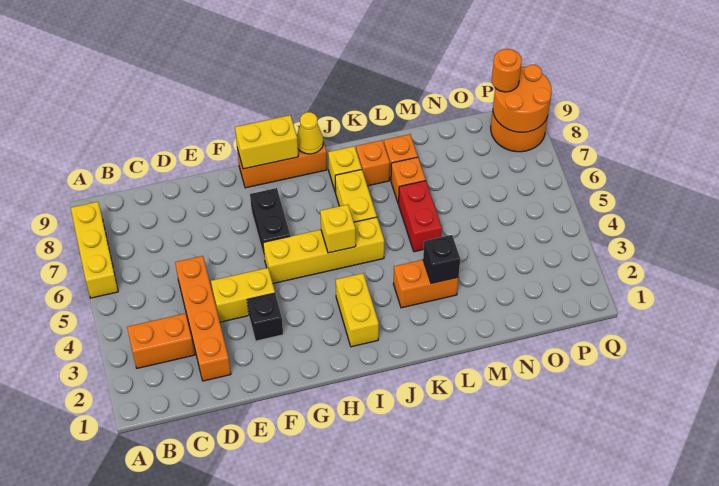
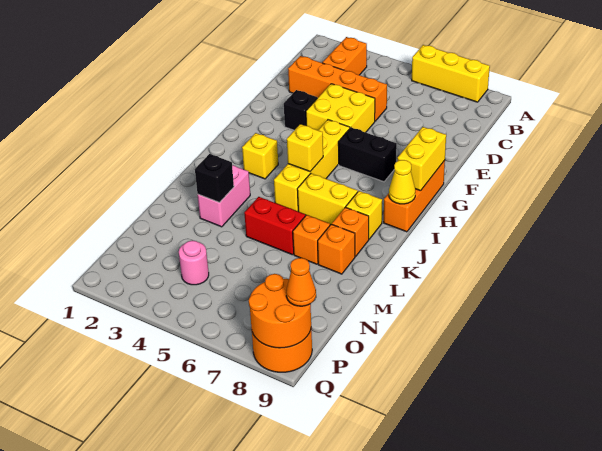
yellow brick E4:F4 level 1 -> yellow brick E4:F5 level 1
yellow brick I2:I3 level 1 -> yellow brick I3 level 1
orange brick K3:L3 level 1 -> pink brick K3:L3 level 1
none -> pink round brick O4 level 1
orange round brick P9 level 3 -> orange cone P9 level 3

